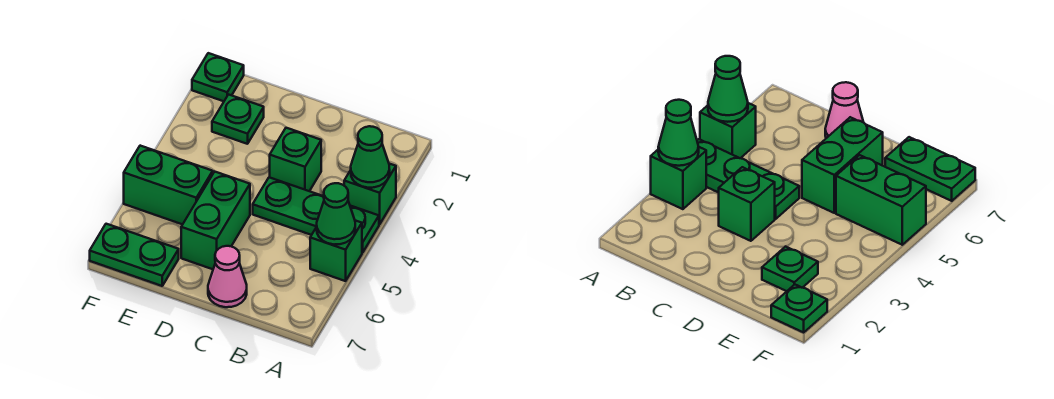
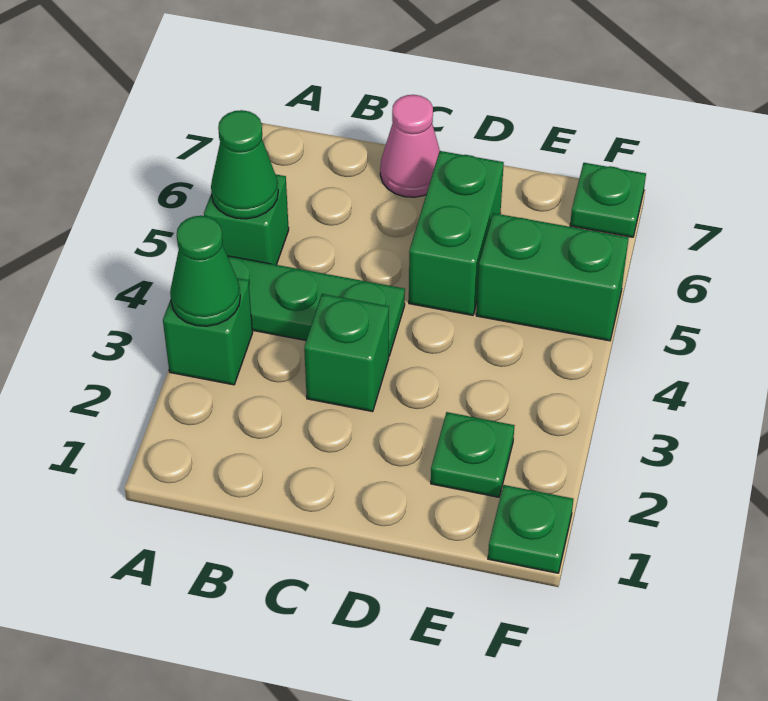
green plate E7:F7 level 1 -> green plate F7 level 1

